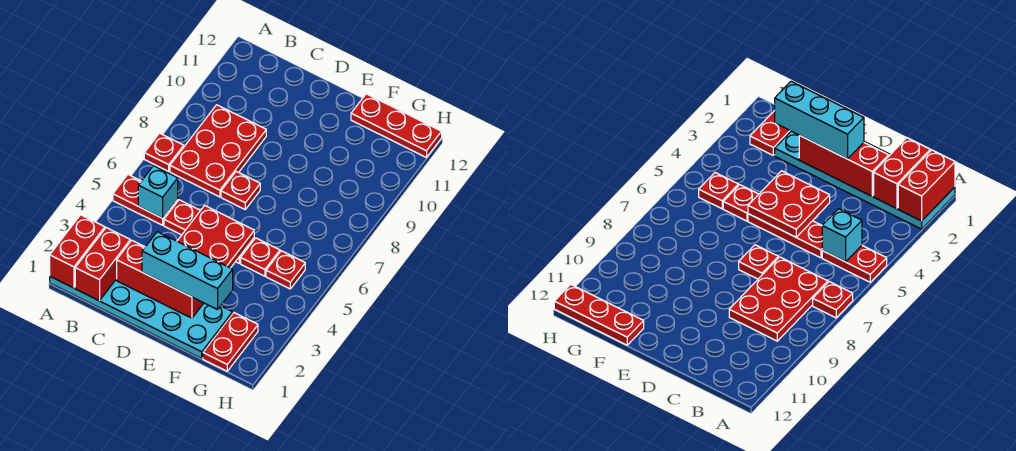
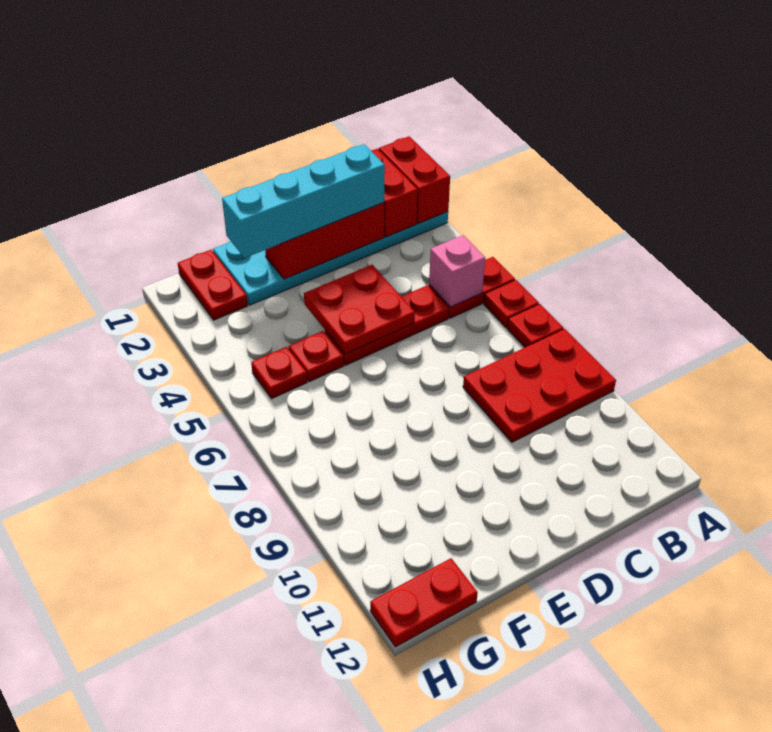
cyan brick B5 level 2 -> pink brick B5 level 2
red plate B7:C9 level 1 -> red plate A8:C9 level 1
cyan brick D2:F2 level 3 -> cyan brick C2:F2 level 3
red plate D7 level 1 -> red plate A6 level 1
red plate F12:H12 level 1 -> red plate G12:H12 level 1

